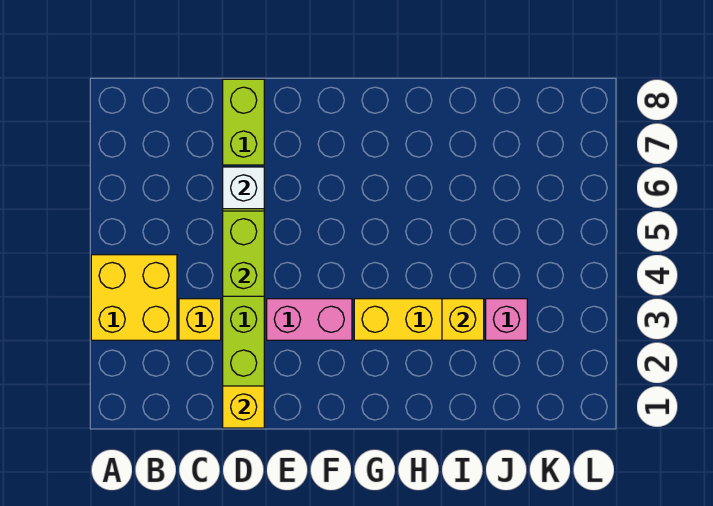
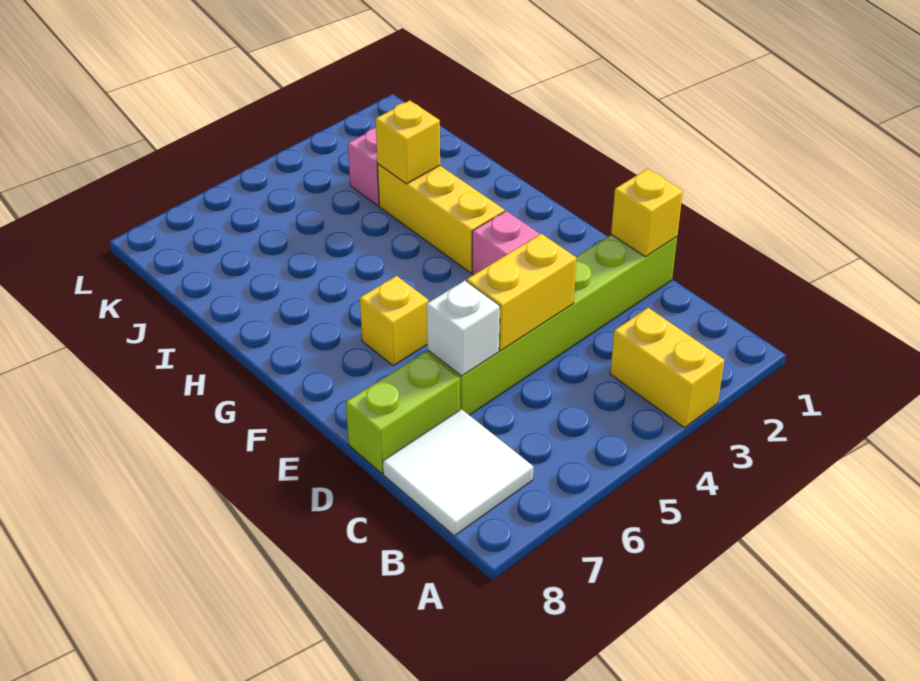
yellow brick A3:B4 level 1 -> yellow brick A3:B3 level 1
none -> white tile B7:C8 level 1
yellow brick C3 level 1 -> yellow brick F6 level 1
lime brick D4:D5 level 2 -> yellow brick D4:D5 level 2

